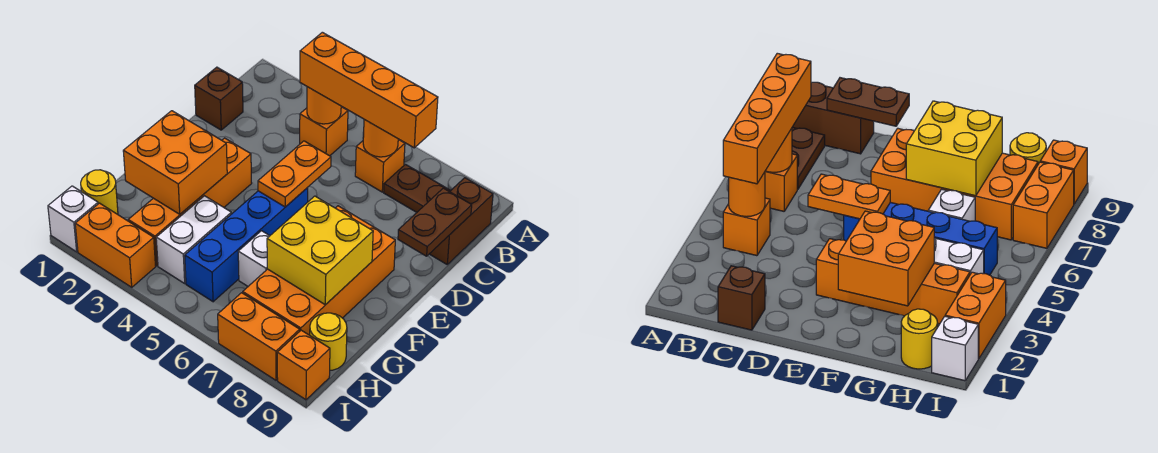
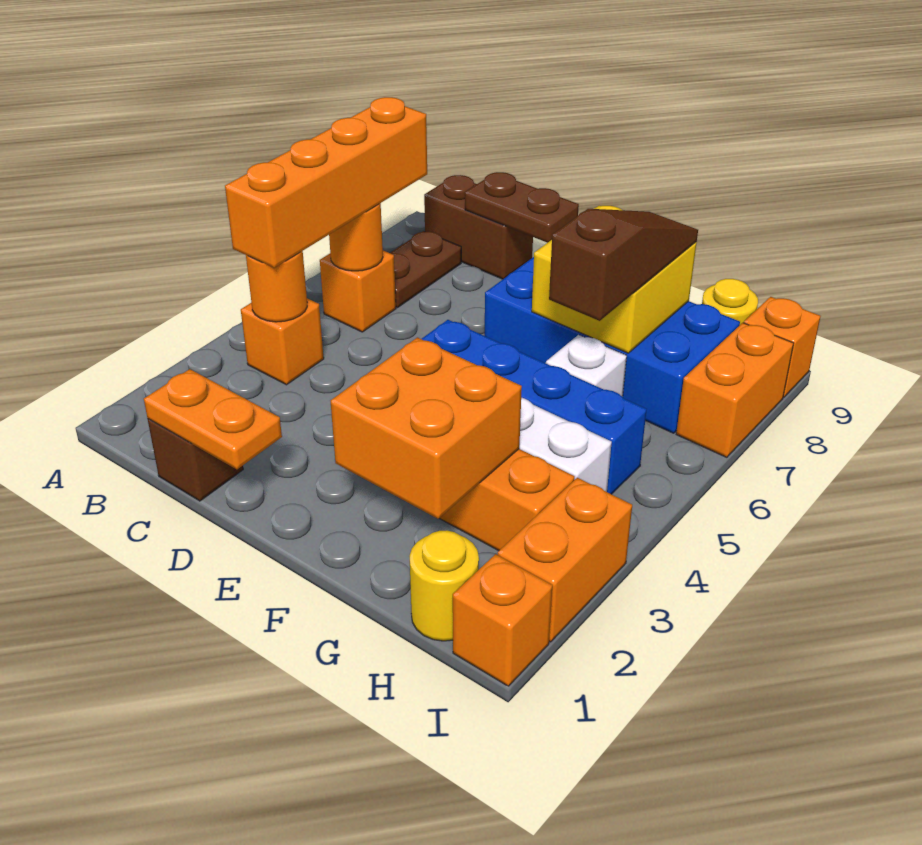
orange plate D5:E5 level 2 -> orange plate C1:D1 level 2
orange brick E7:H8 level 1 -> blue brick E7:H8 level 1
none -> brown slope G6:G8 level 3 top 6
white brick I1 level 1 -> orange brick I1 level 1

